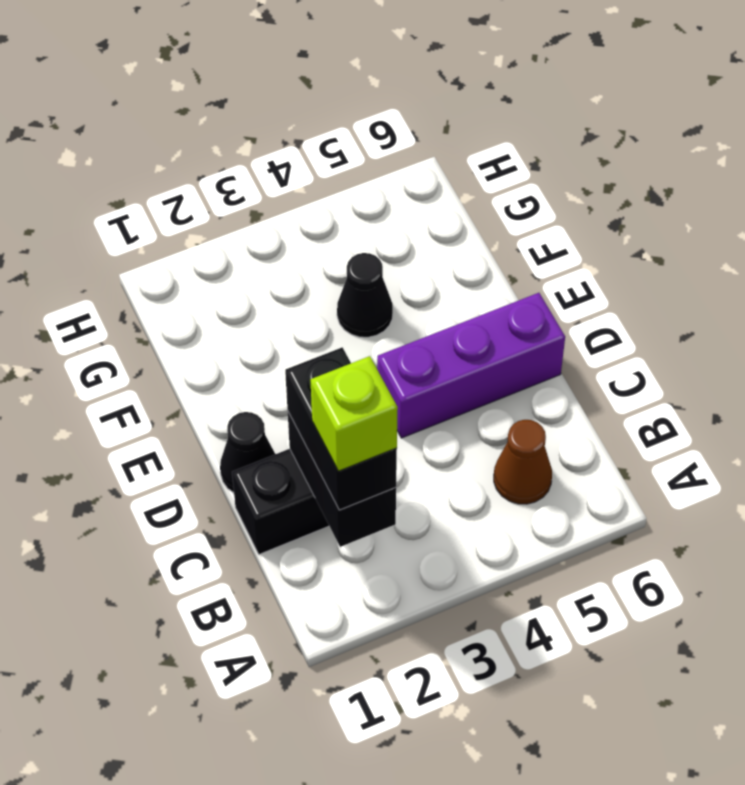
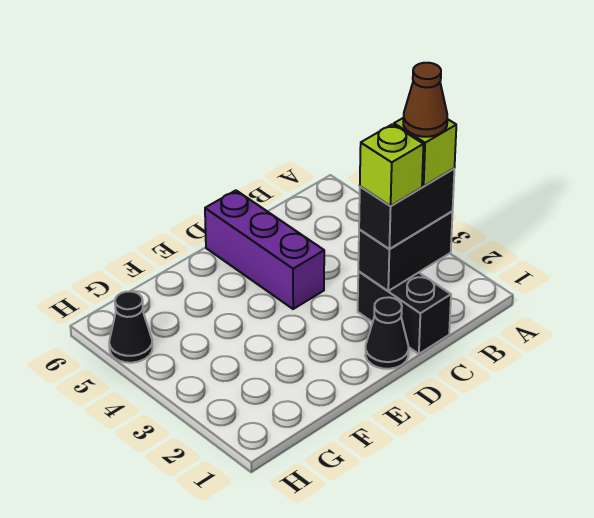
brown cone B5 level 1 -> brown cone B2 level 5
none -> lime brick C2 level 4
black cone F4 level 1 -> black cone H5 level 1

